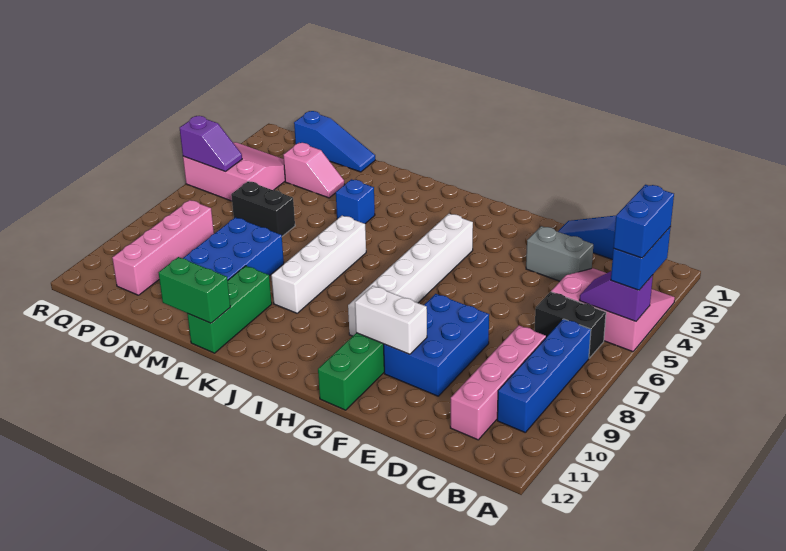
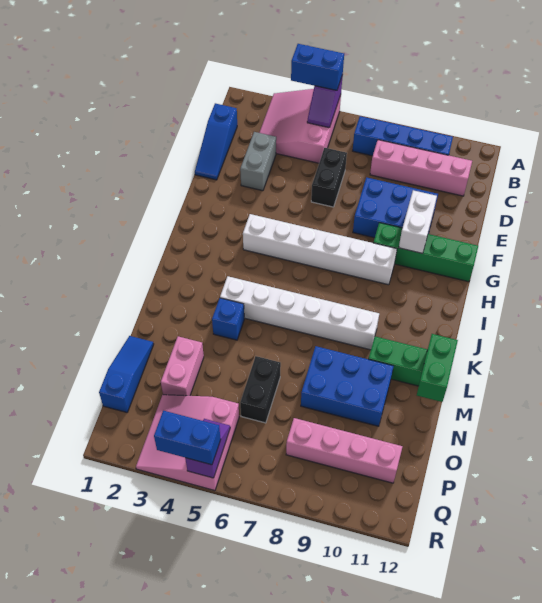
blue brick A4:A5 level 4 -> blue brick R4:R5 level 3
black brick B6:C6 level 1 -> black brick D6:E6 level 1
white brick K6:K9 level 1 -> white brick K4:K9 level 1
pink slope N3:O3 level 1 top O -> pink brick N3:O3 level 1

